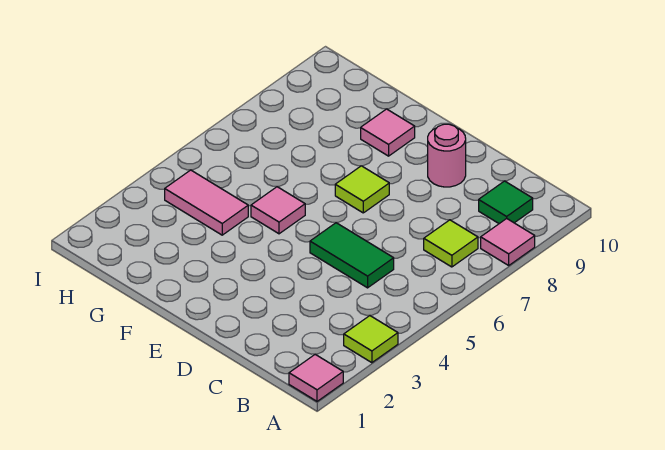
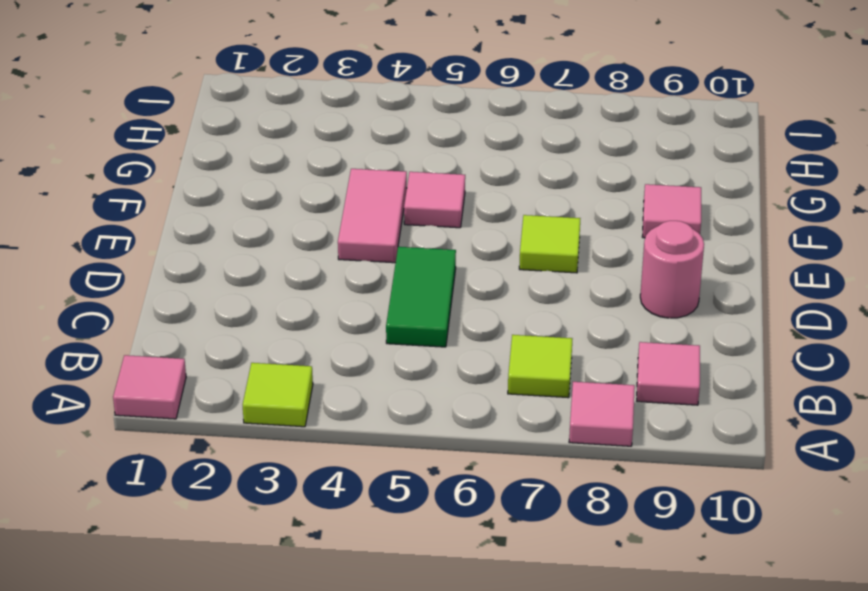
green tile B9 level 1 -> pink tile B9 level 1
pink tile G4:H4 level 1 -> pink tile E4:F4 level 1

